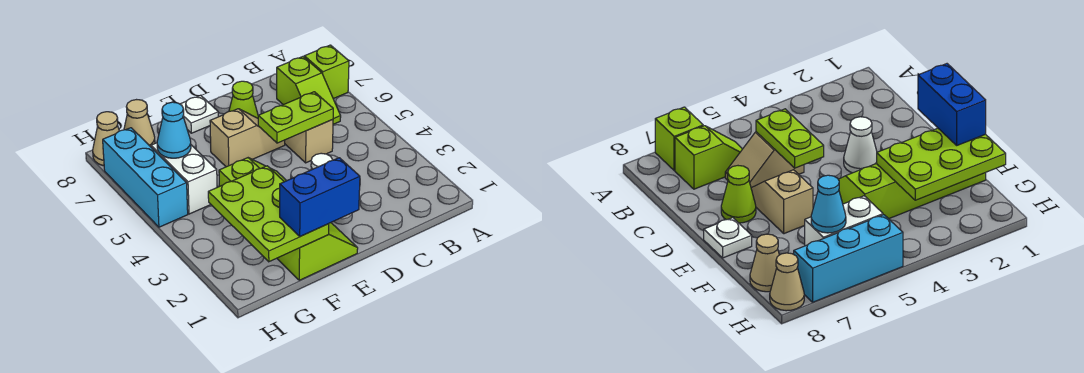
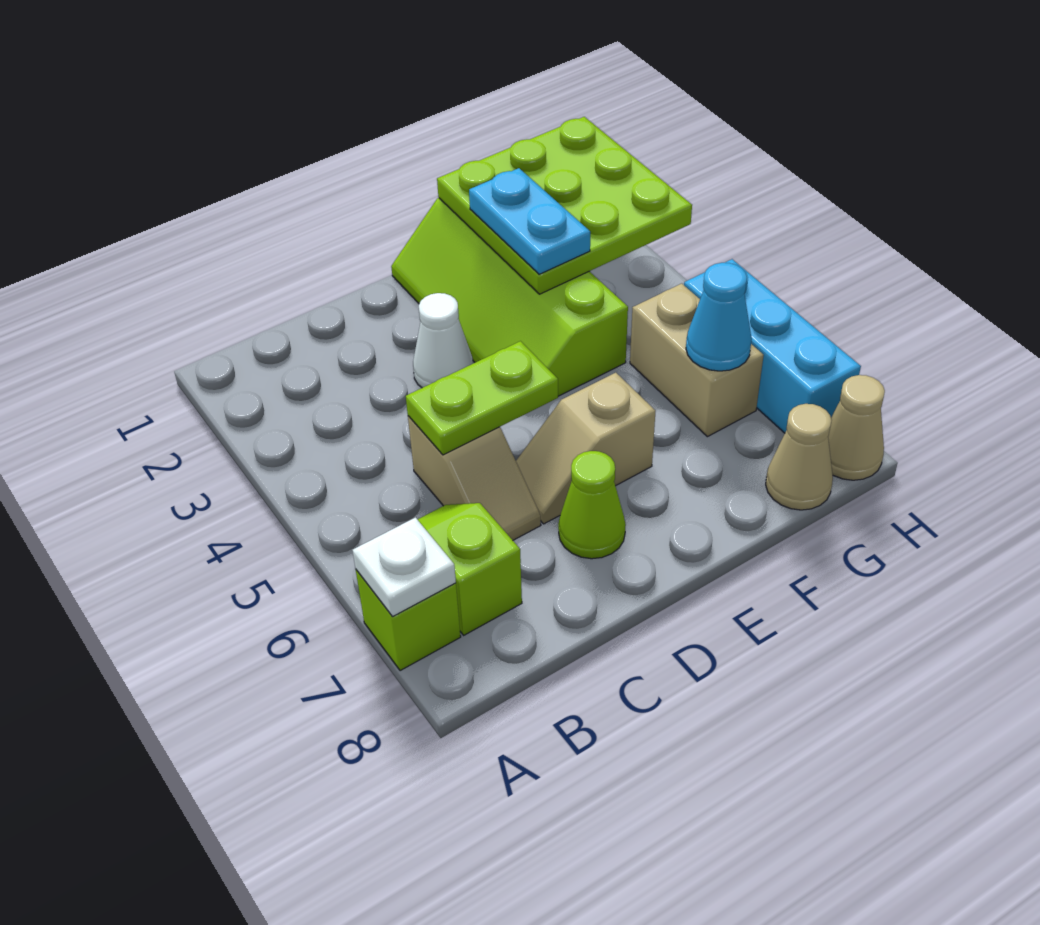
blue brick E1:F1 level 3 -> none
white plate E8 level 1 -> white plate A7 level 2
lime plate F1:G3 level 2 -> lime plate F1:H3 level 2
none -> cyan plate F2:F3 level 3
white brick G5:G6 level 1 -> tan brick G5:G6 level 1

